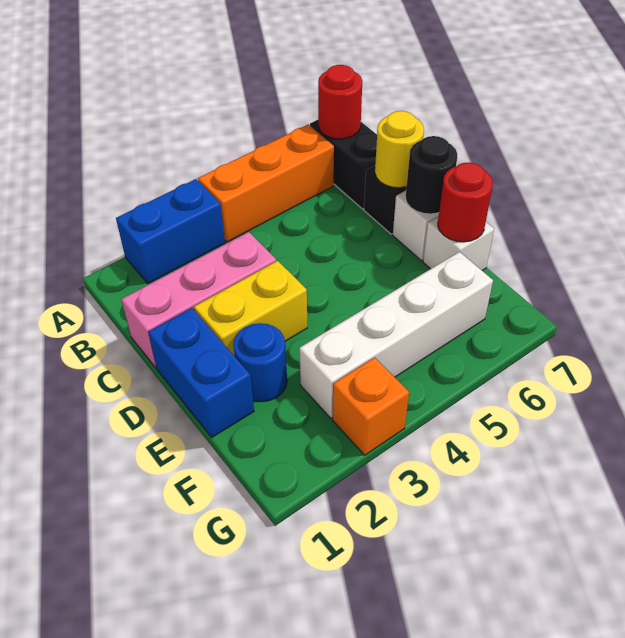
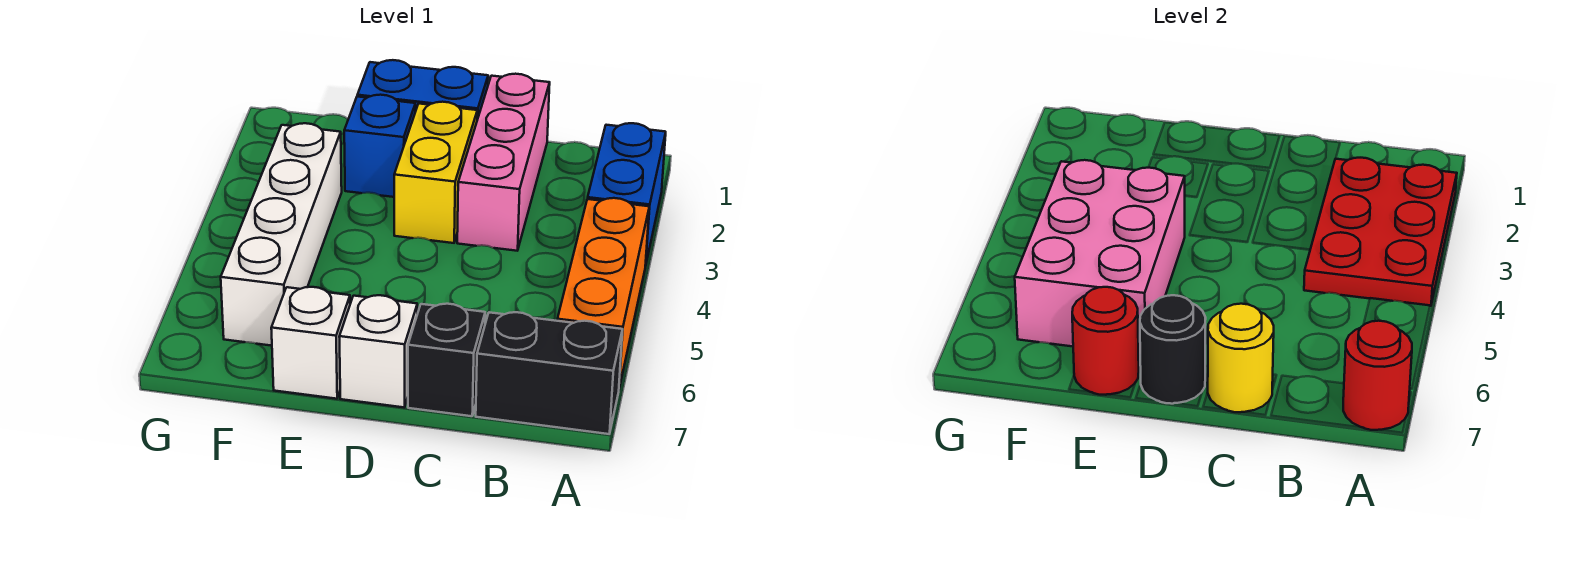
none -> red plate A2:B4 level 2
blue round brick E2 level 1 -> blue brick E2 level 1
none -> pink brick E4:F6 level 2
orange brick G3 level 1 -> none

